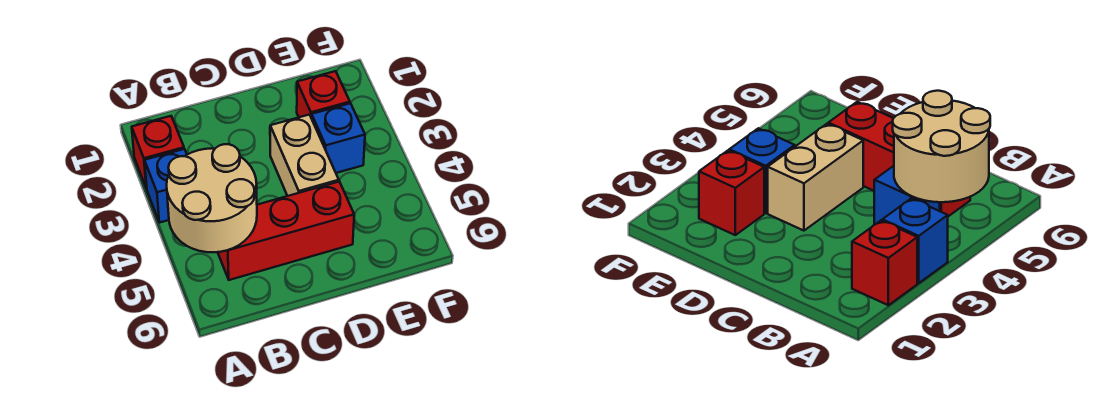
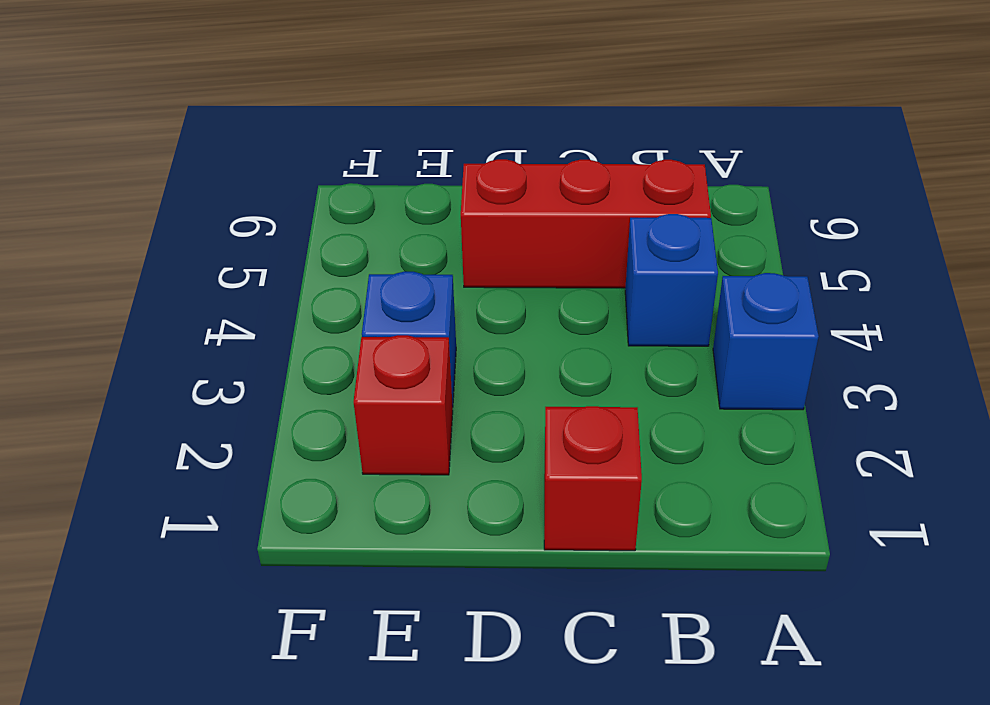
red brick A2 level 1 -> red brick C1 level 1
tan round brick A4:B5 level 2 -> none
tan brick D3:D4 level 1 -> none

